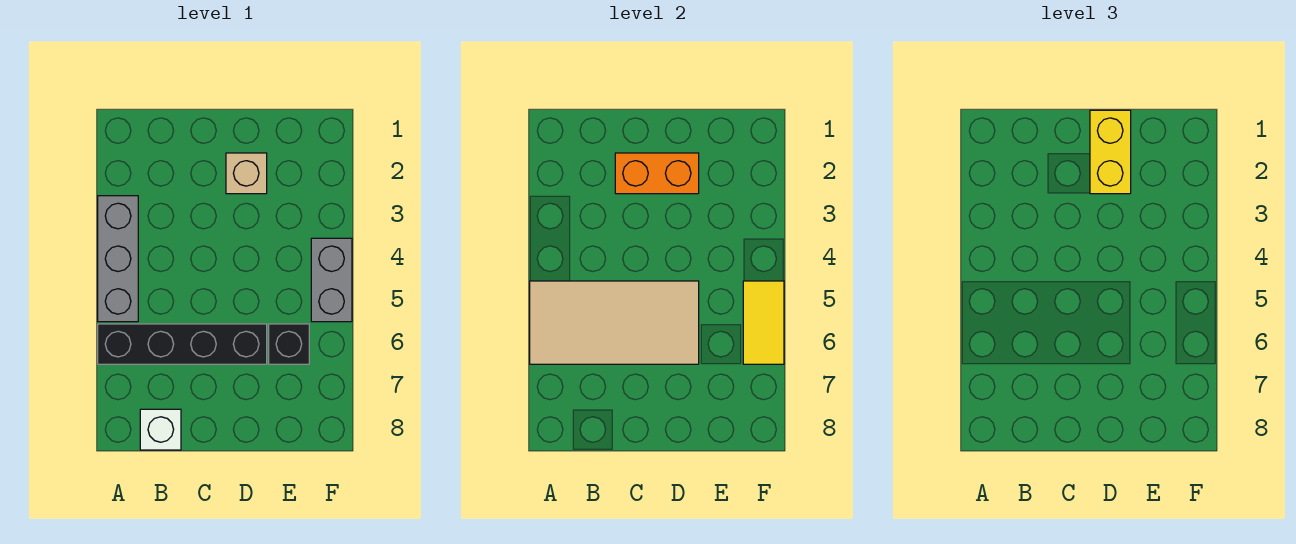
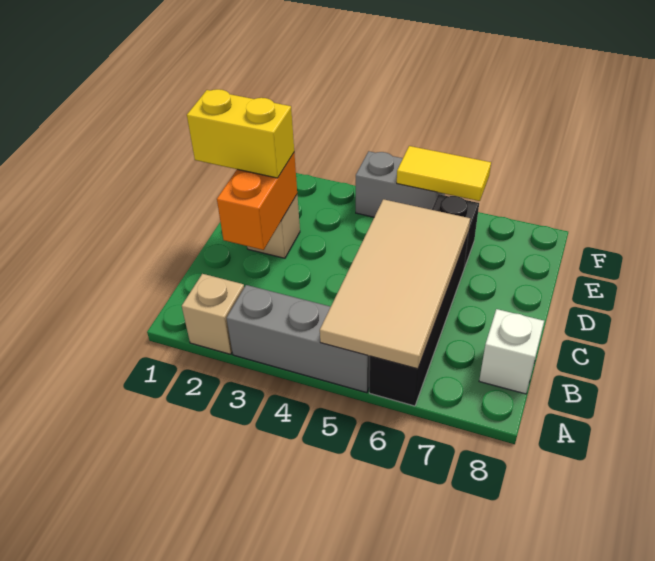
none -> tan brick A2 level 1

